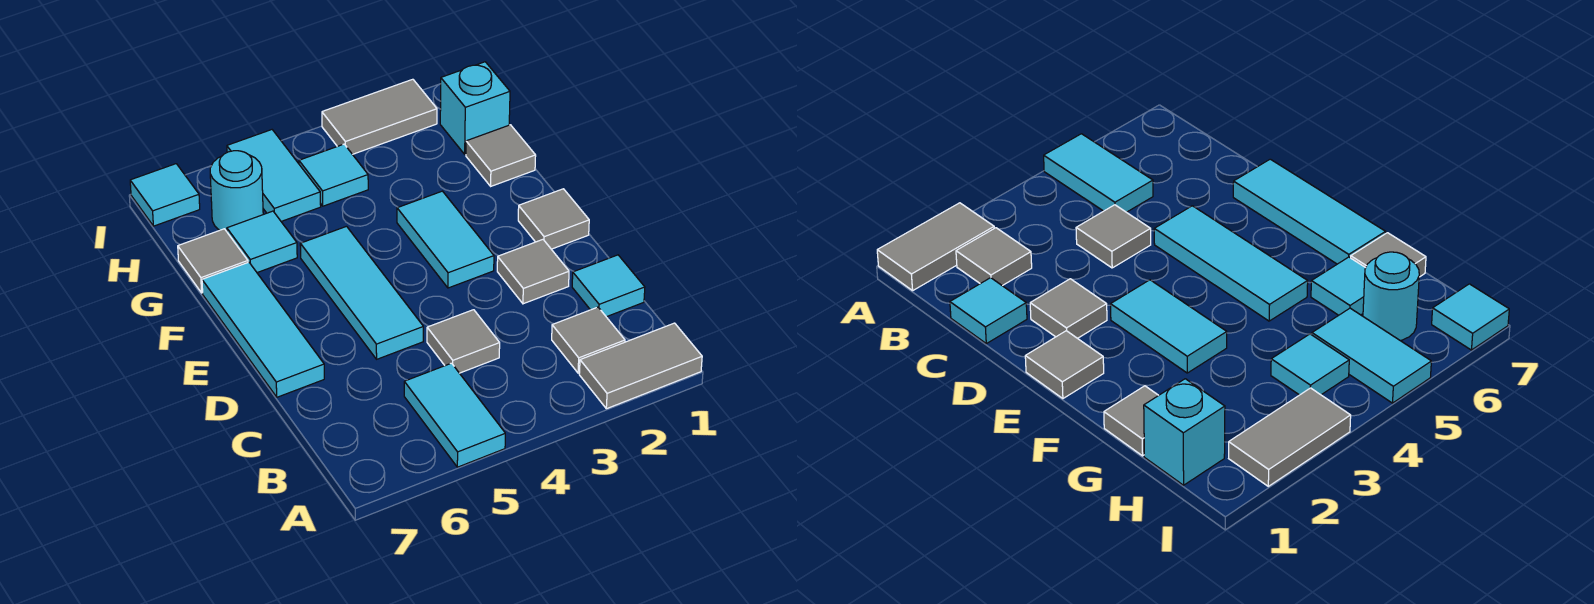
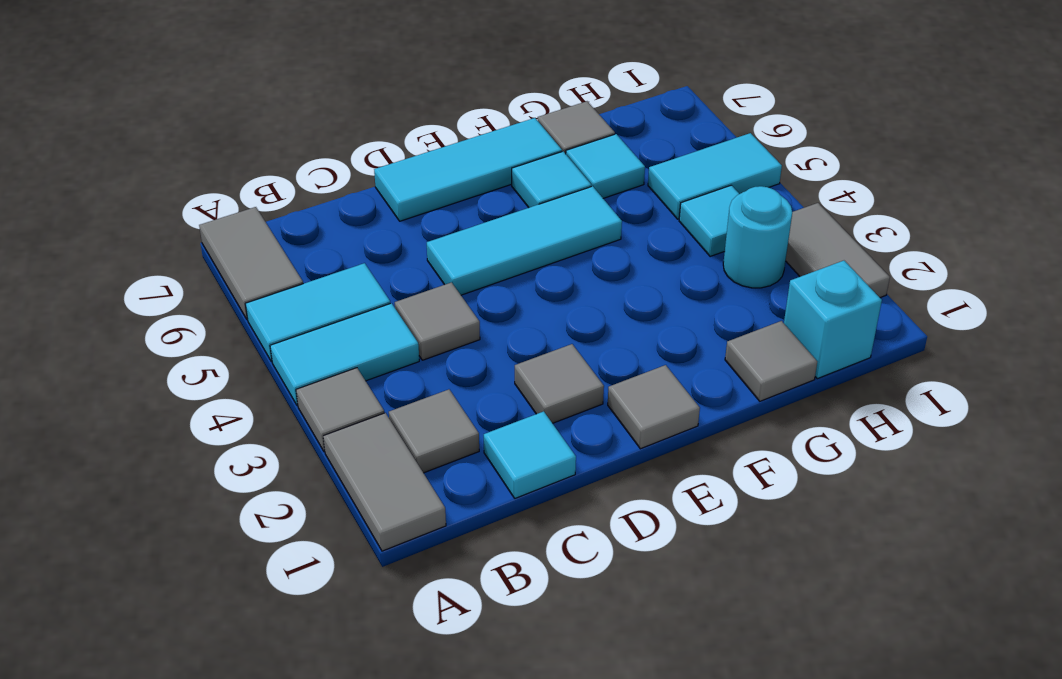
none -> grey tile A3 level 1
none -> grey tile A6:A7 level 1
cyan tile E3:F3 level 1 -> cyan tile A4:B4 level 1
cyan round brick H6 level 1 -> cyan round brick H3 level 1
cyan tile I7 level 1 -> cyan tile F6 level 1

